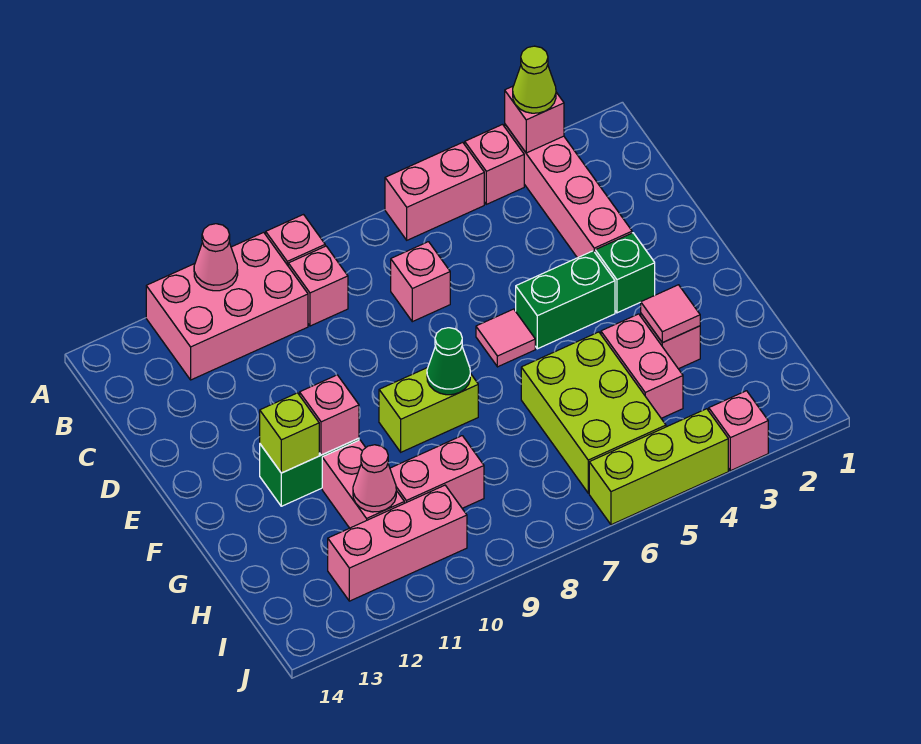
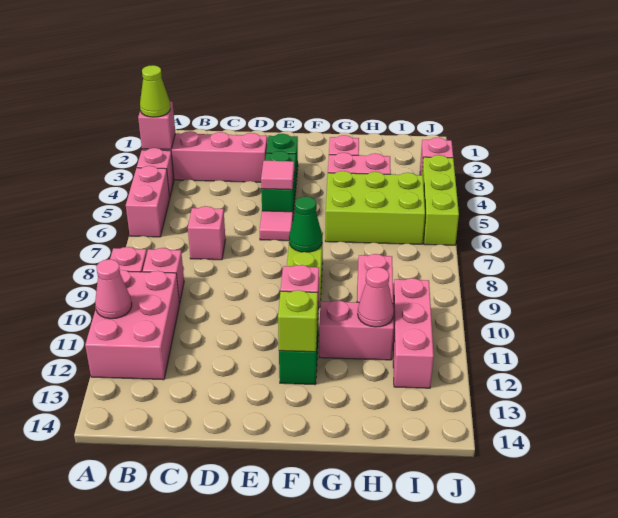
pink tile G3 level 2 -> pink tile E5 level 2

